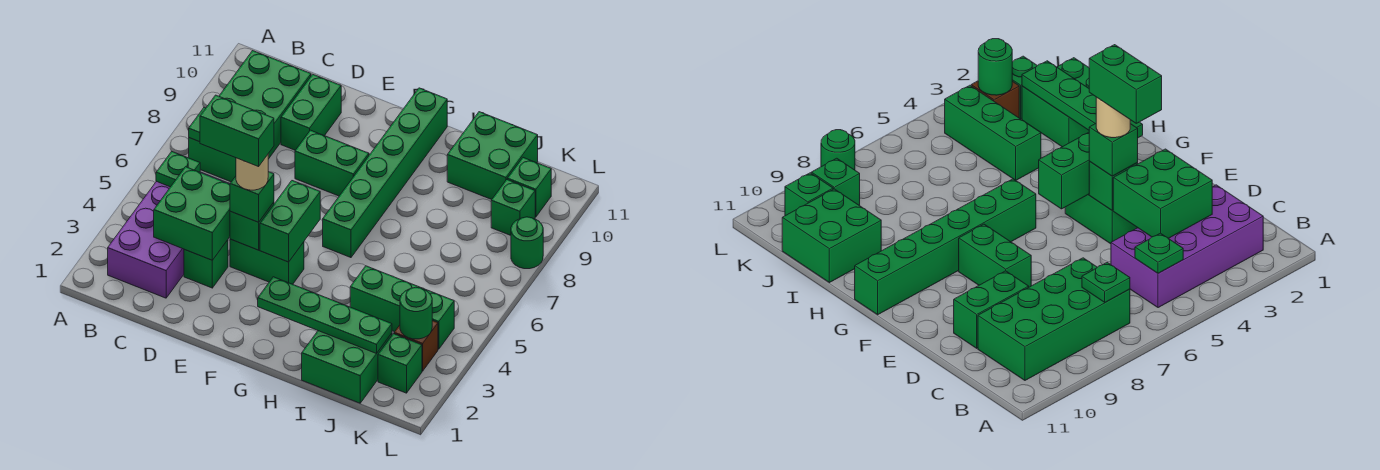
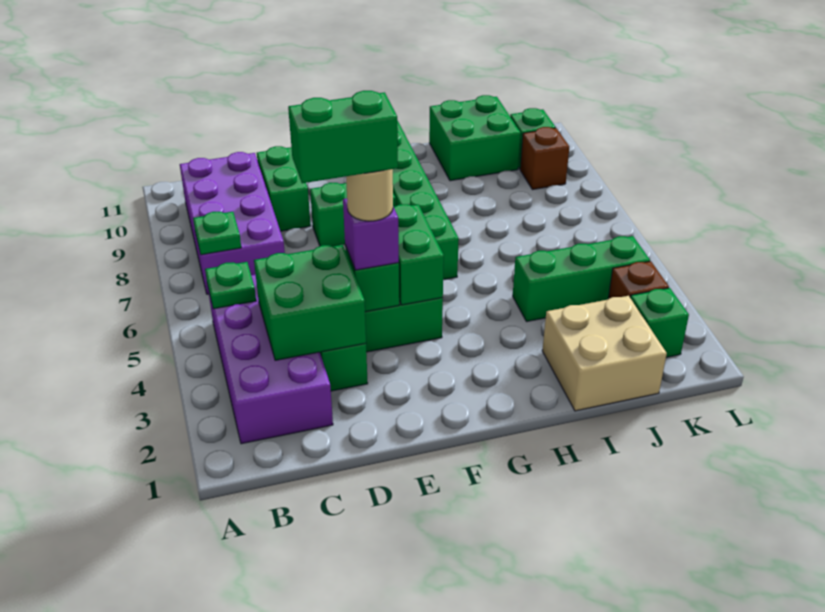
green brick B7:C10 level 1 -> purple brick B7:C10 level 1
green brick E4 level 3 -> purple brick E4 level 3
green plate G2:J2 level 2 -> none
green brick I1:J2 level 1 -> tan brick I1:J2 level 1
green round brick K3 level 2 -> none
green brick K9 level 1 -> brown brick K9 level 1
green round brick L8 level 1 -> none

